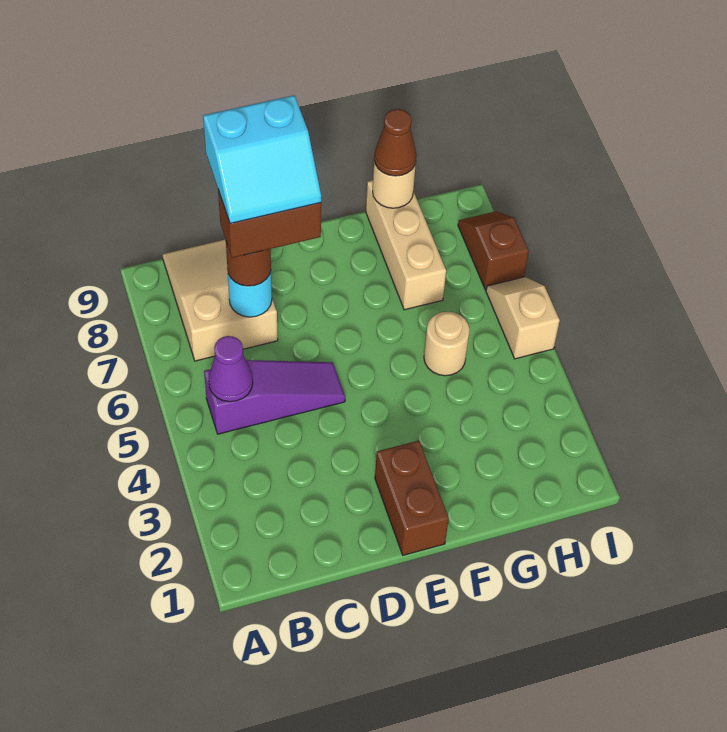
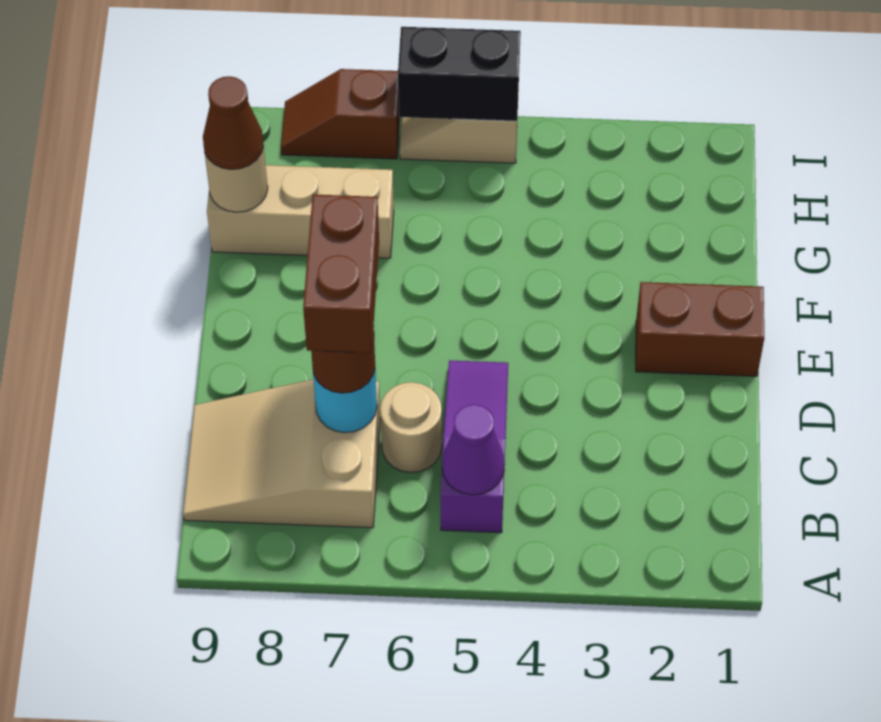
cyan slope C7:D8 level 5 top 8 -> none
tan round brick G5 level 1 -> tan round brick C6 level 1
none -> black brick I5:I6 level 2

